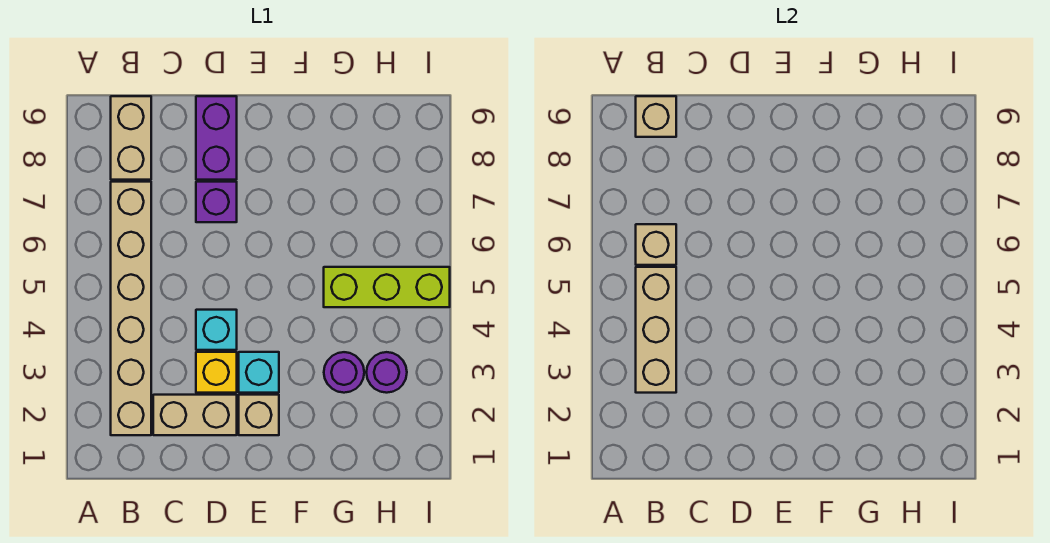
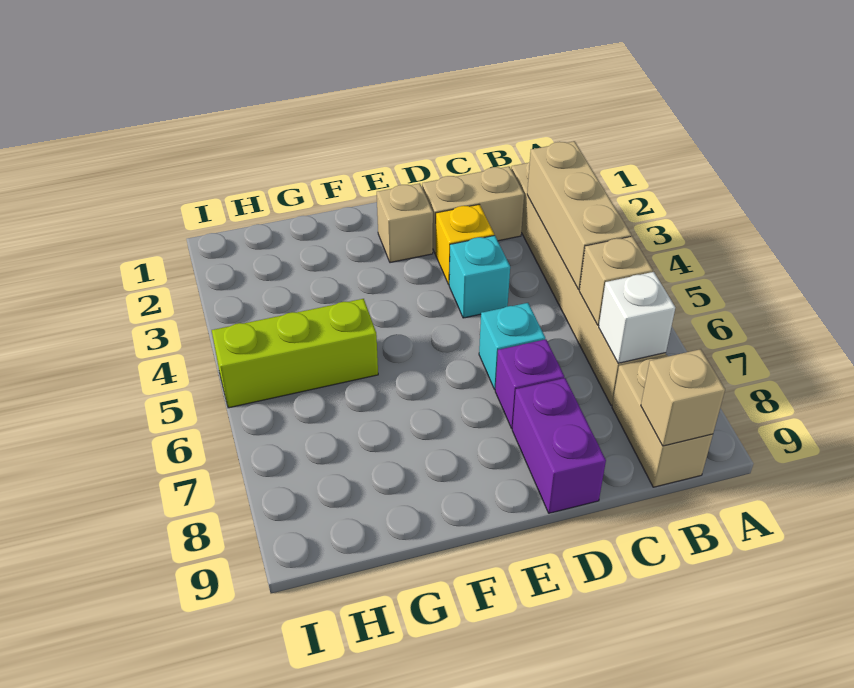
none -> white brick B7 level 2
cyan brick E3 level 1 -> cyan brick D6 level 1
purple round brick G3 level 1 -> none
purple round brick H3 level 1 -> none

